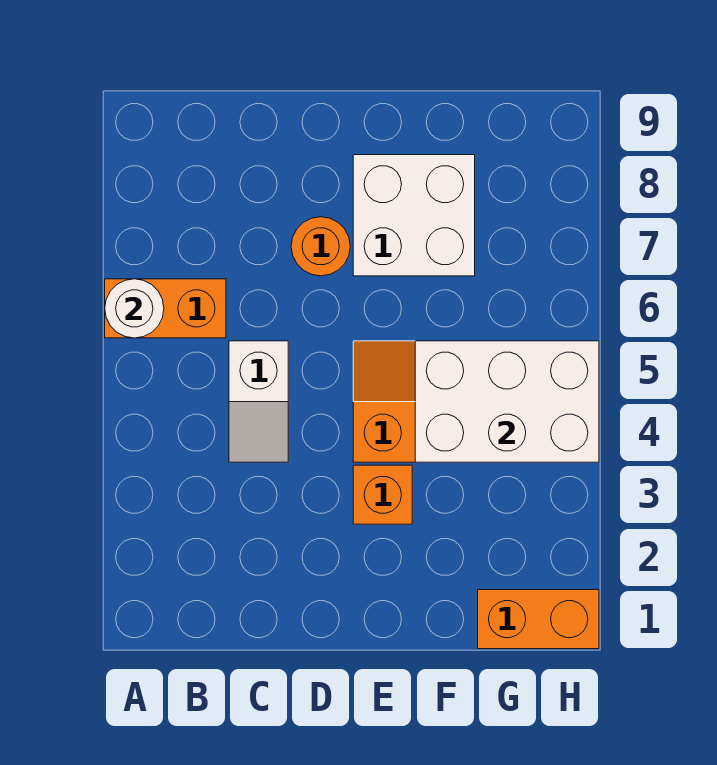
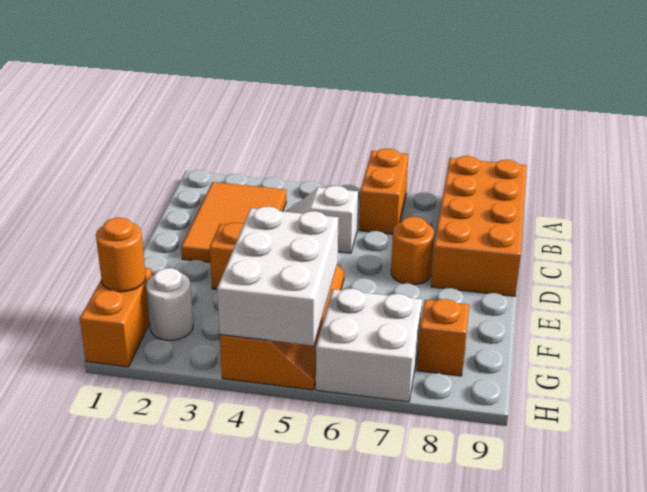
white round brick A6 level 2 -> white round brick G2 level 1
none -> orange brick A8:D9 level 1
none -> orange tile B2:D3 level 1
white brick E7:F8 level 1 -> white brick G6:H7 level 1
none -> orange round brick G1 level 2
none -> orange brick G8 level 1

